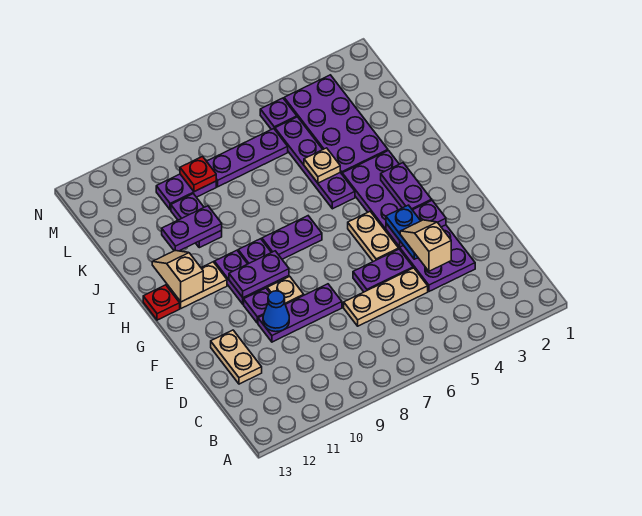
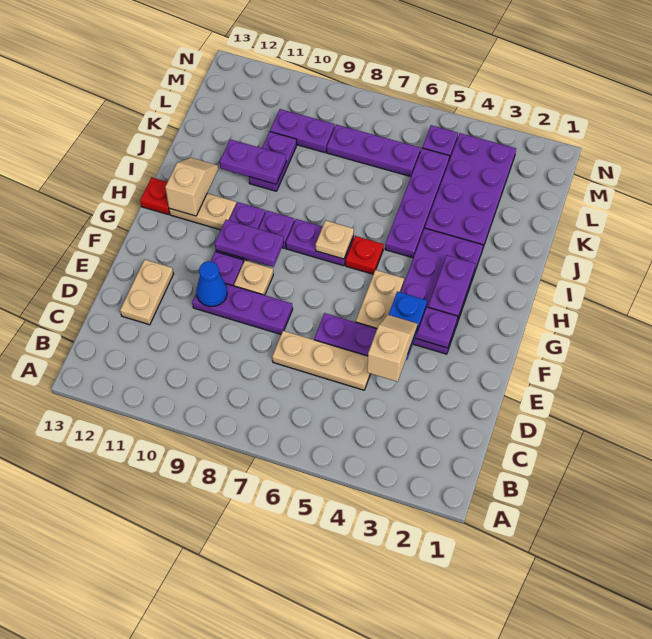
purple plate D3:I4 level 1 -> purple plate F3:I4 level 1
tan plate J5 level 2 -> tan plate H7 level 2
red plate L9 level 2 -> red plate H6 level 1

